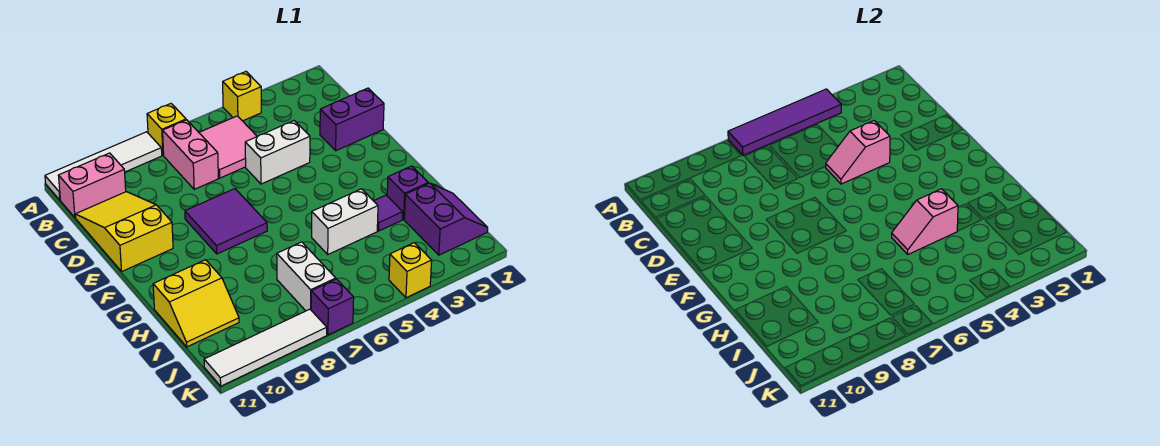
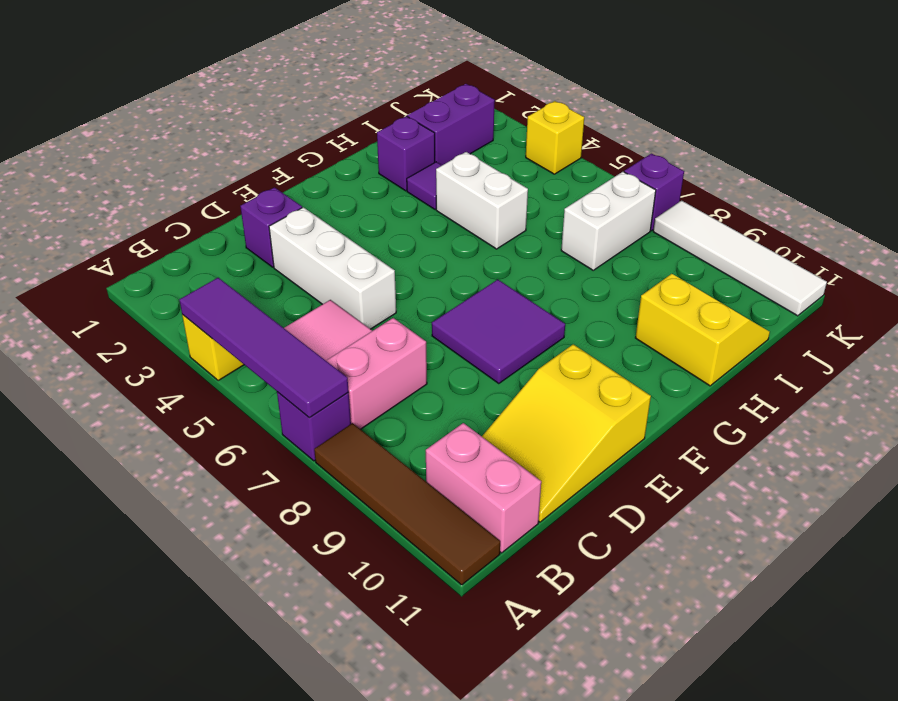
yellow brick A7 level 1 -> purple brick A7 level 1
white tile A8:A11 level 1 -> brown tile A8:A11 level 1
purple brick D1:D2 level 1 -> purple brick D2 level 1
white brick D4:D5 level 1 -> white brick D3:D5 level 1
pink slope D4:D5 level 2 top 4 -> none
pink slope H4:H5 level 2 top 4 -> none

